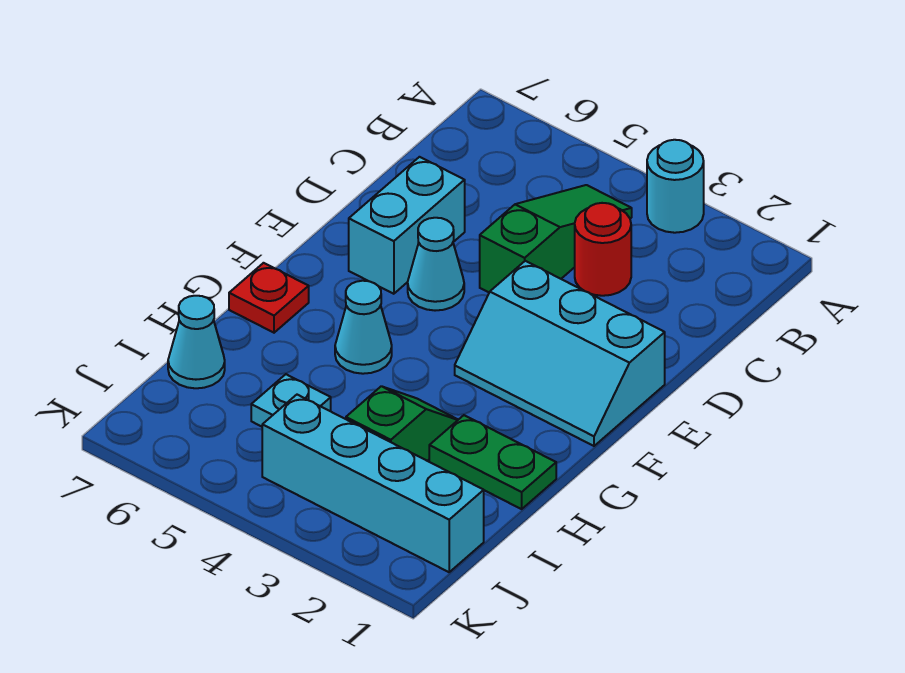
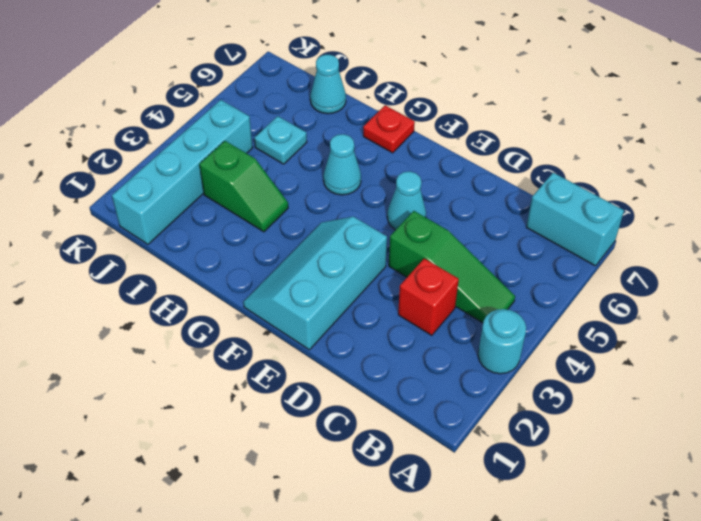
red round brick C3 level 1 -> red brick C3 level 1
cyan brick D6:E6 level 1 -> cyan brick A7:B7 level 1
green plate H1:H2 level 1 -> none

